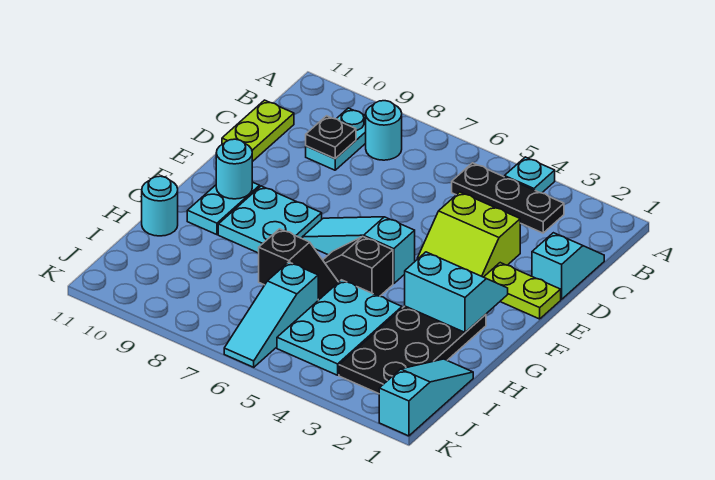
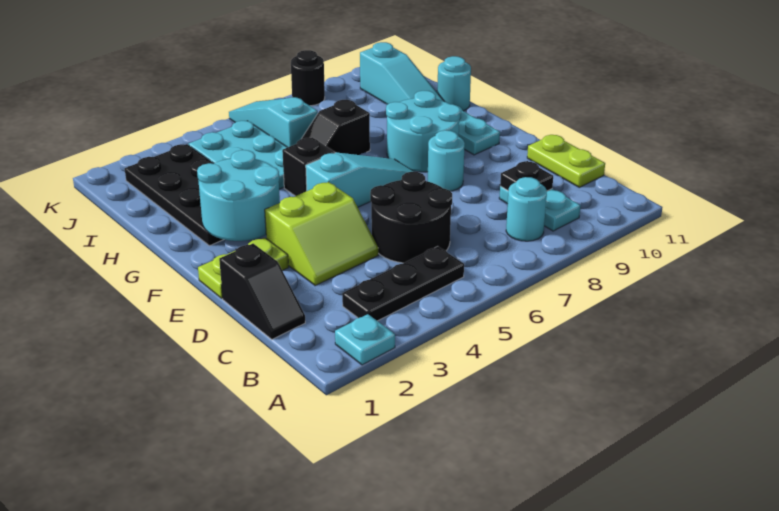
cyan plate A4 level 1 -> cyan plate A2 level 1
cyan slope C1:D1 level 1 top D -> black slope C1:D1 level 1 top D
none -> black round brick C5:D6 level 1
lime slope D3:E4 level 1 top D -> lime slope D3:E4 level 1 top E
cyan slope F2:G3 level 2 top G -> cyan round brick F2:G3 level 2
cyan plate F8:G9 level 1 -> cyan round brick F8:G9 level 1
cyan round brick F10 level 2 -> cyan round brick E8 level 1
cyan slope I1:K1 level 1 top K -> cyan slope H10:J10 level 1 top J
none -> black round brick K8 level 1

